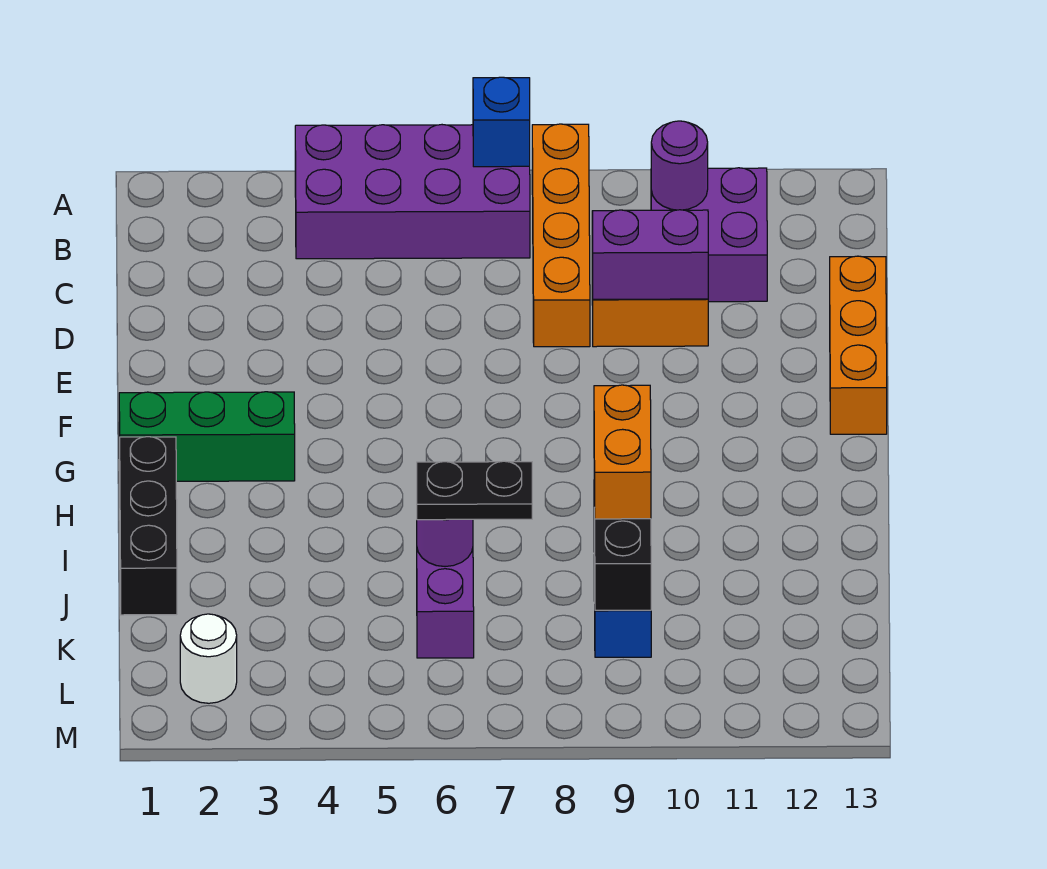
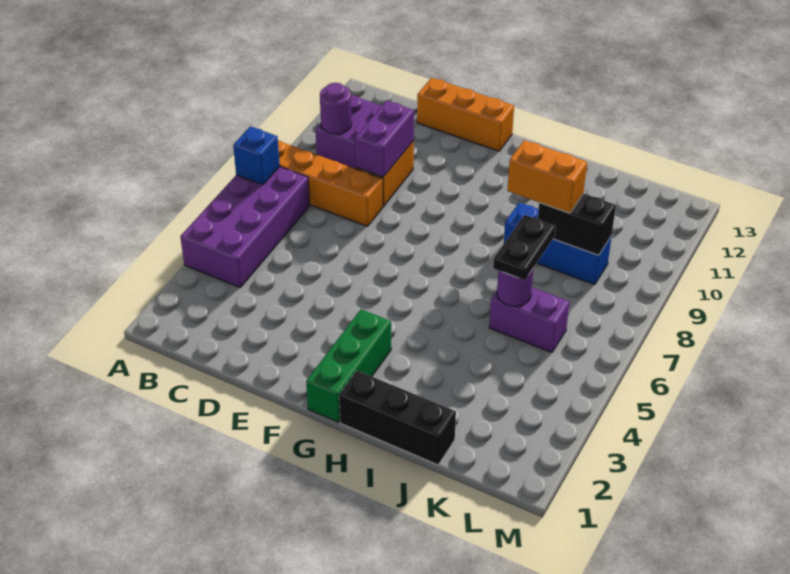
white round brick L2 level 1 -> none

